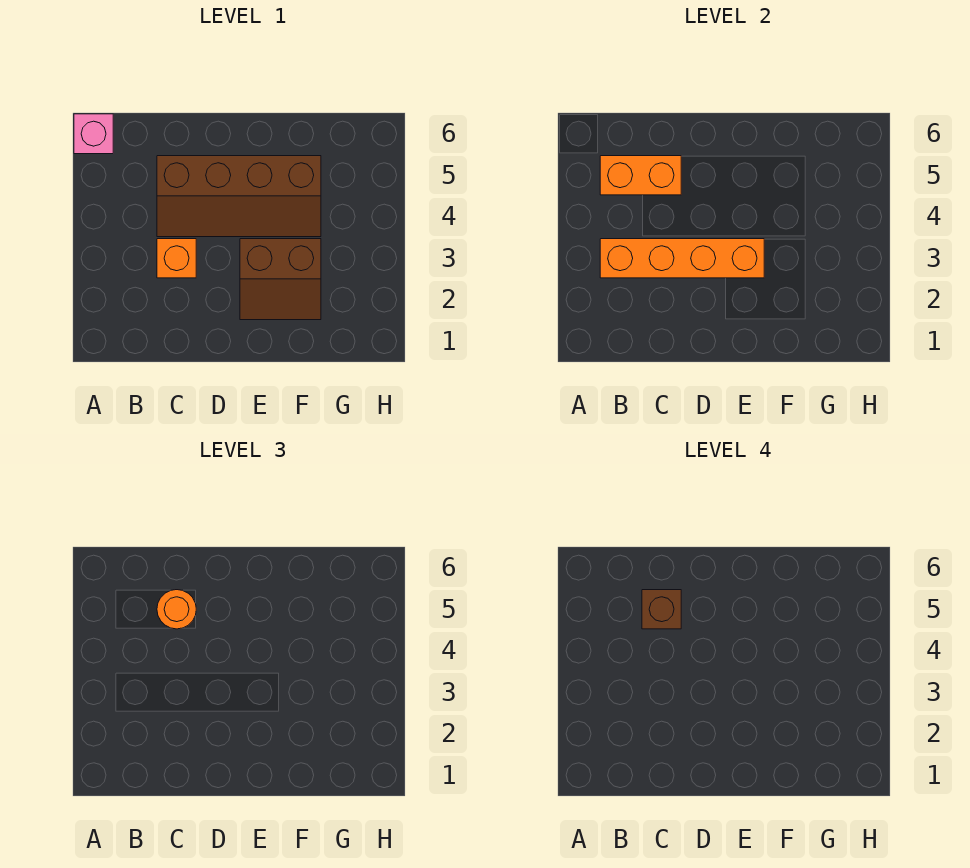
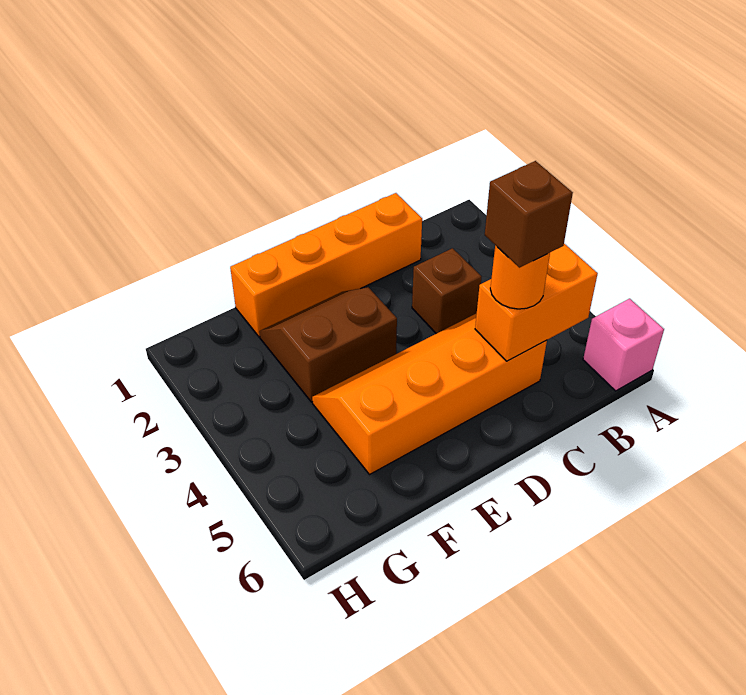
orange brick B3:E3 level 2 -> orange brick C1:F1 level 1
orange brick C3 level 1 -> brown brick C3 level 1
brown slope C4:F5 level 1 top 5 -> orange slope C4:F5 level 1 top 5

